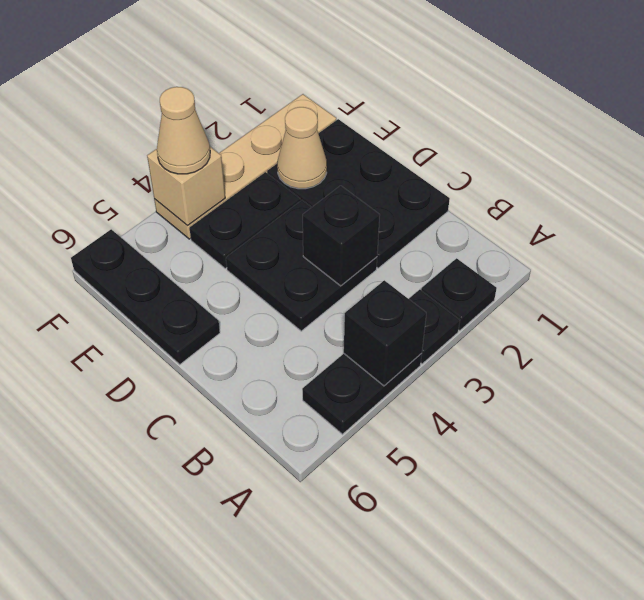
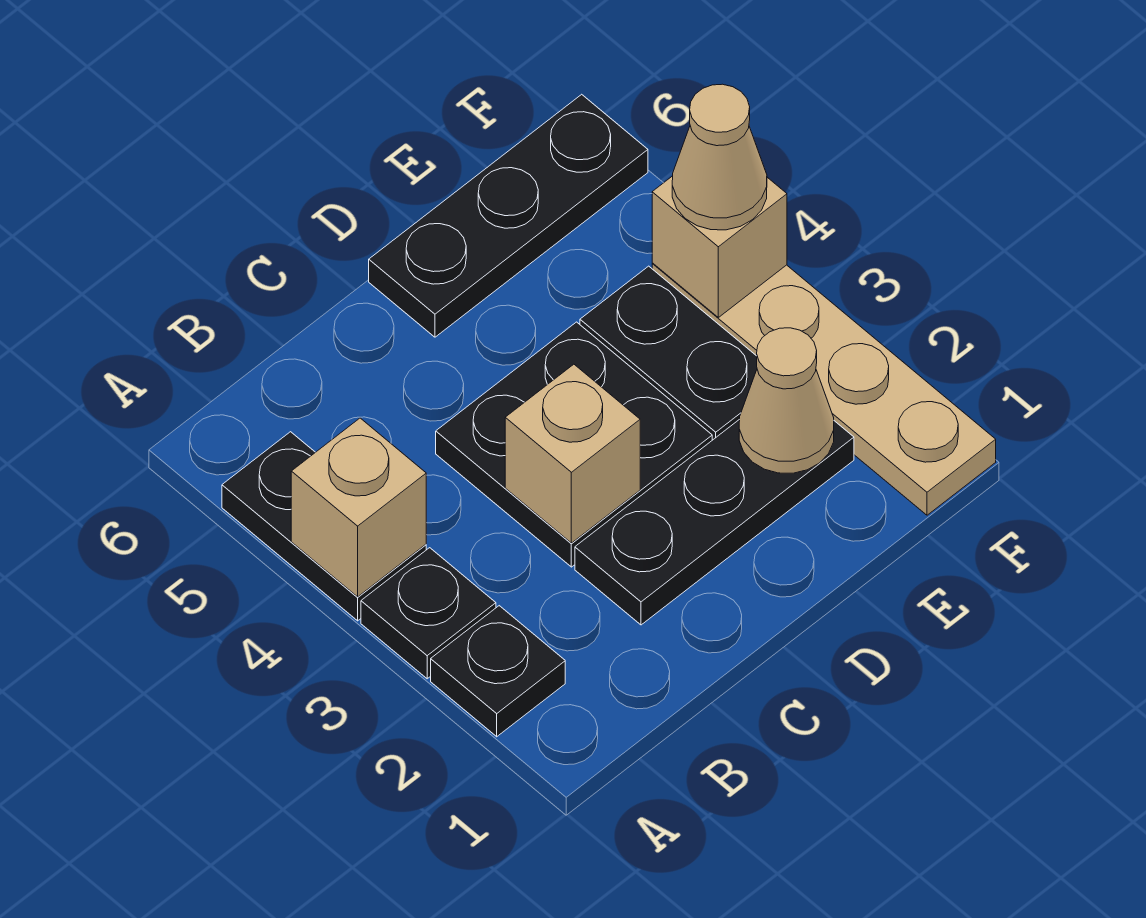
black brick A4 level 2 -> tan brick A4 level 2
black plate C1:E2 level 1 -> black plate C2:E2 level 1
black brick C3 level 2 -> tan brick C3 level 2

